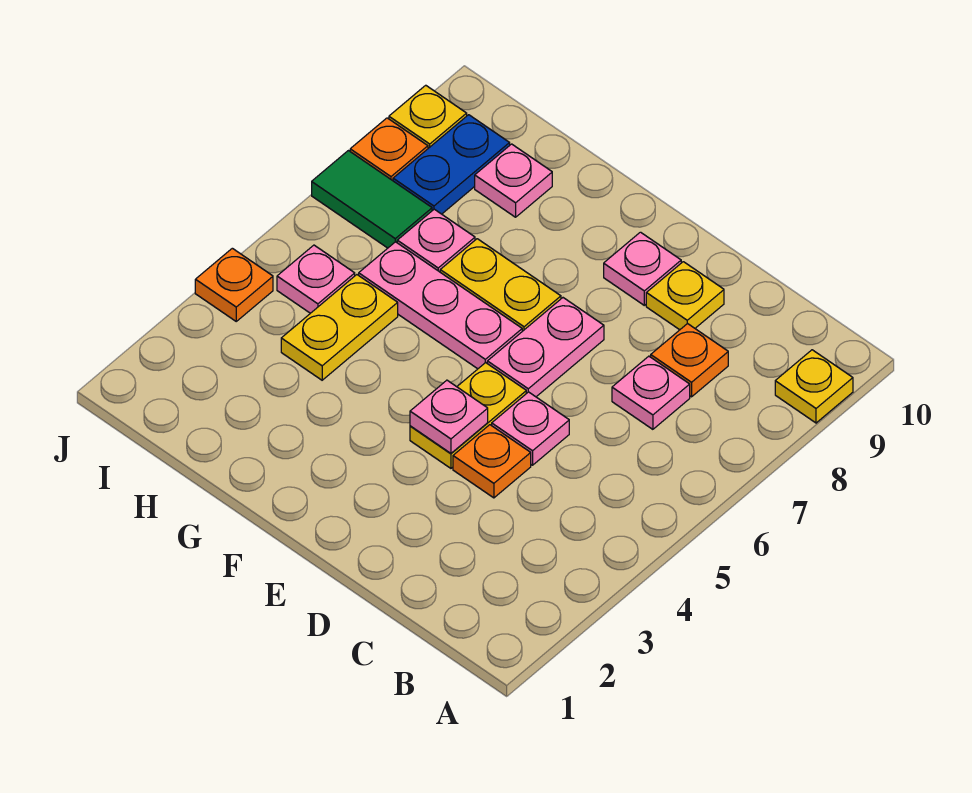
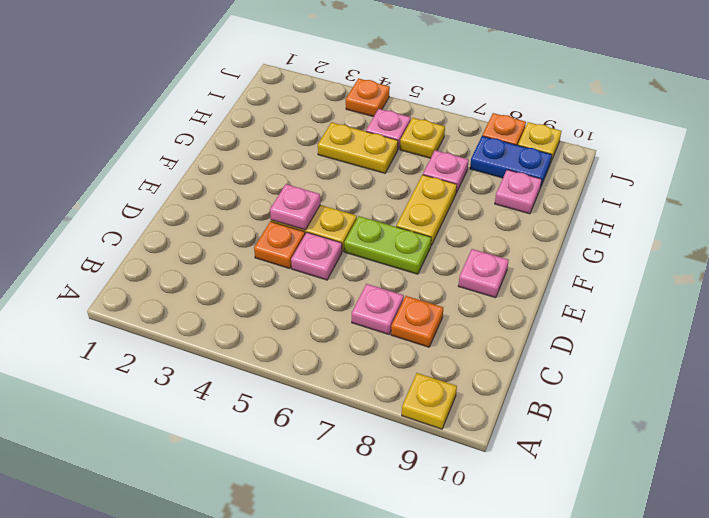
yellow plate D9 level 1 -> yellow plate I6 level 1
pink plate E6:E7 level 1 -> lime plate E6:E7 level 1
pink plate F6:H6 level 1 -> none
green tile I7:J7 level 1 -> none

